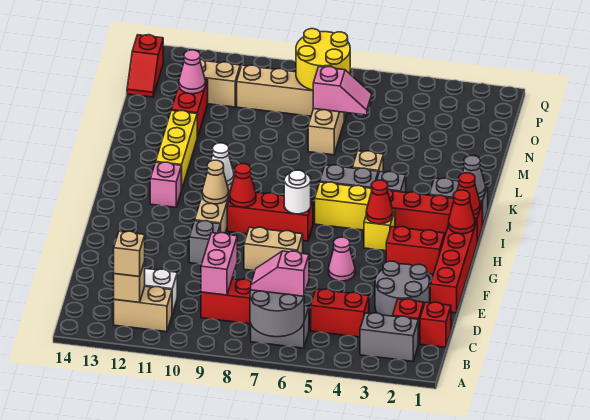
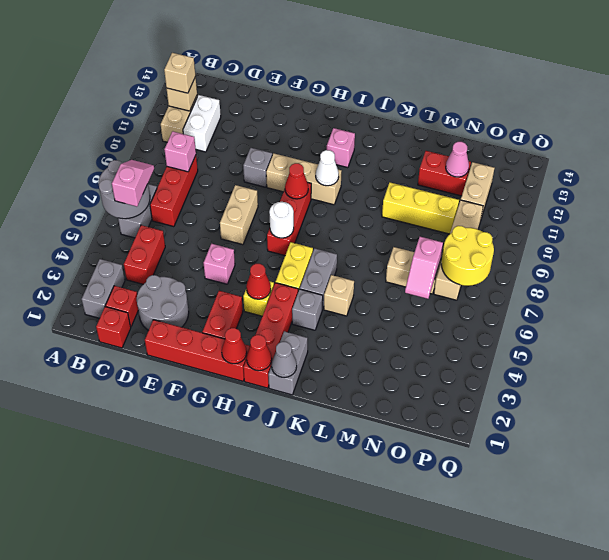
pink brick C9:D9 level 2 -> pink brick C9 level 2
pink cone F5 level 1 -> pink brick F5 level 1
tan cone H10 level 2 -> none
yellow brick J12:L12 level 1 -> yellow brick L10:N10 level 1
red slope O14:P14 level 1 top P -> none

